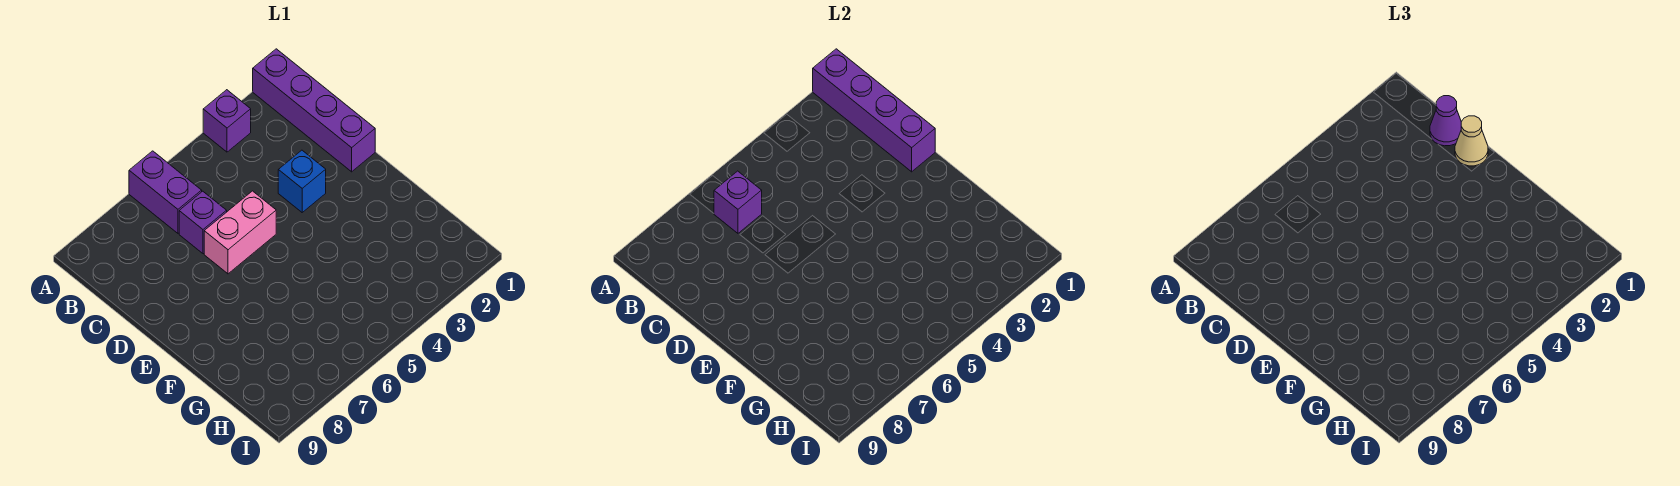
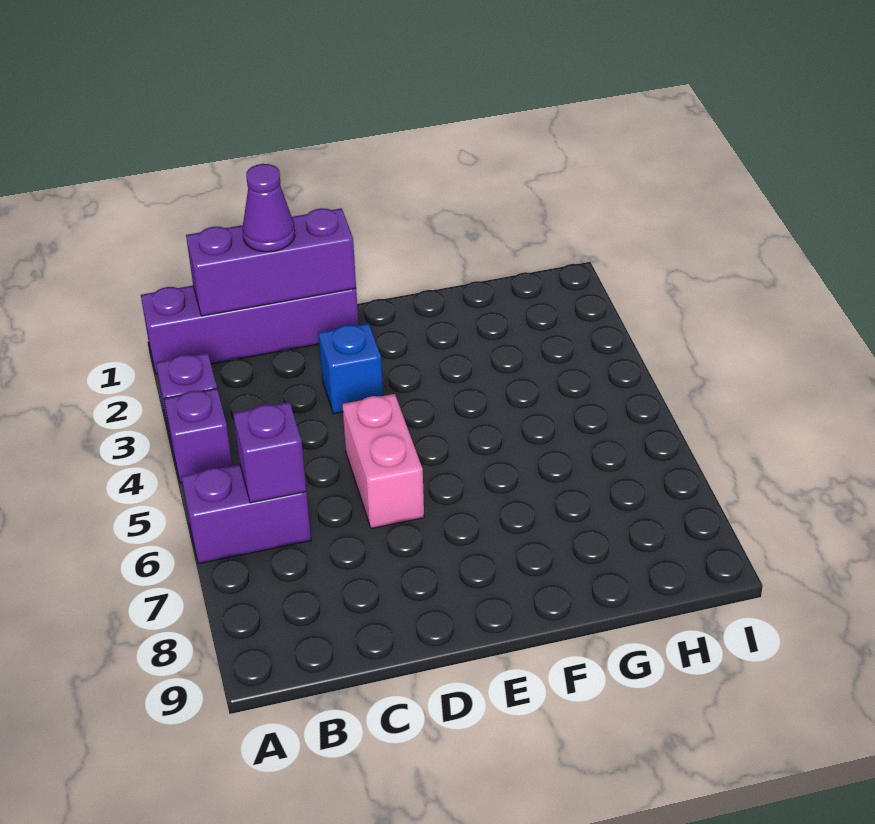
purple brick A1:D1 level 2 -> purple brick B1:D1 level 2
purple brick C6 level 1 -> purple brick A4 level 1
tan cone D1 level 3 -> none

